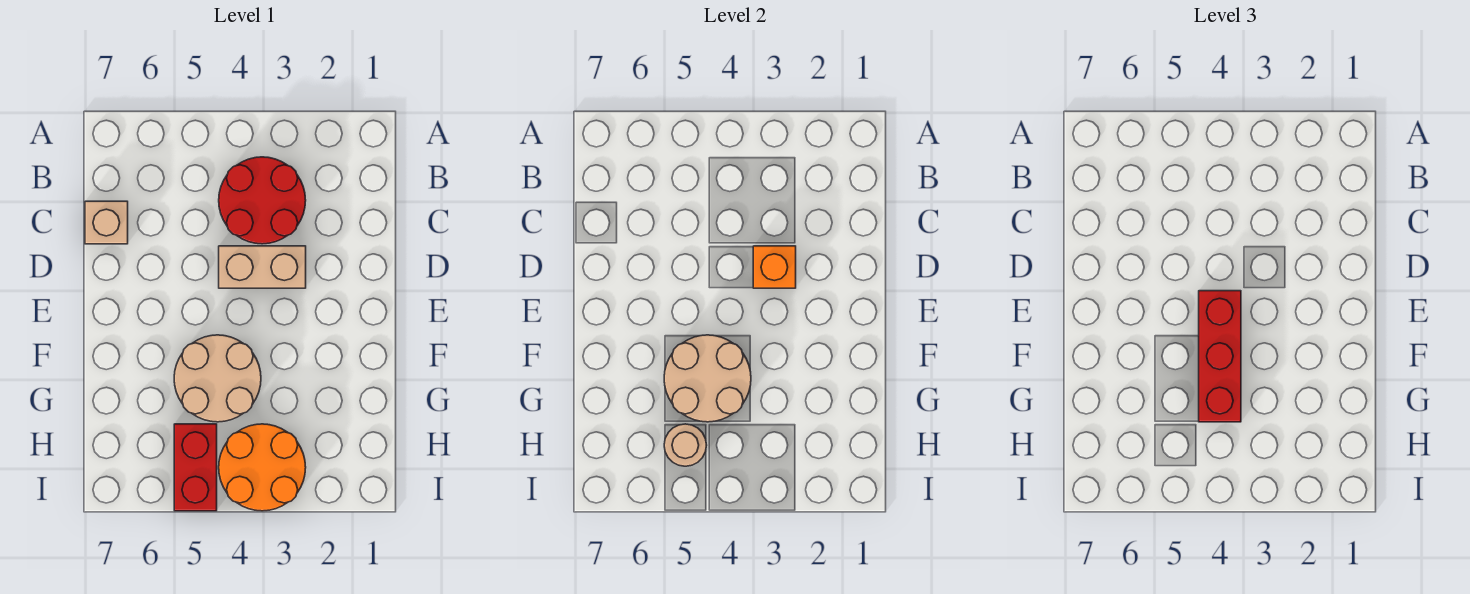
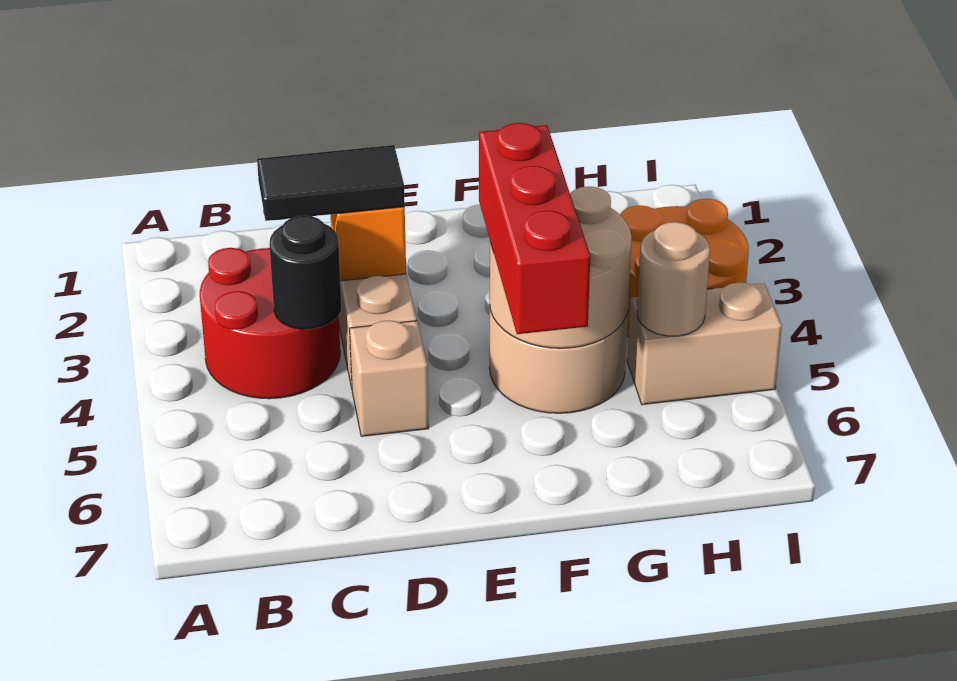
none -> black tile C3:D3 level 3
none -> black round brick C4 level 2
tan brick C7 level 1 -> tan brick D5 level 1
red brick E4:G4 level 3 -> red brick F4:F6 level 3
red brick H5:I5 level 1 -> tan brick H5:I5 level 1

